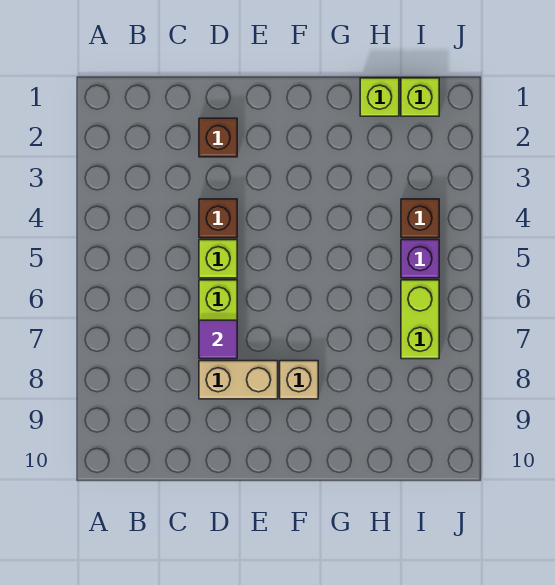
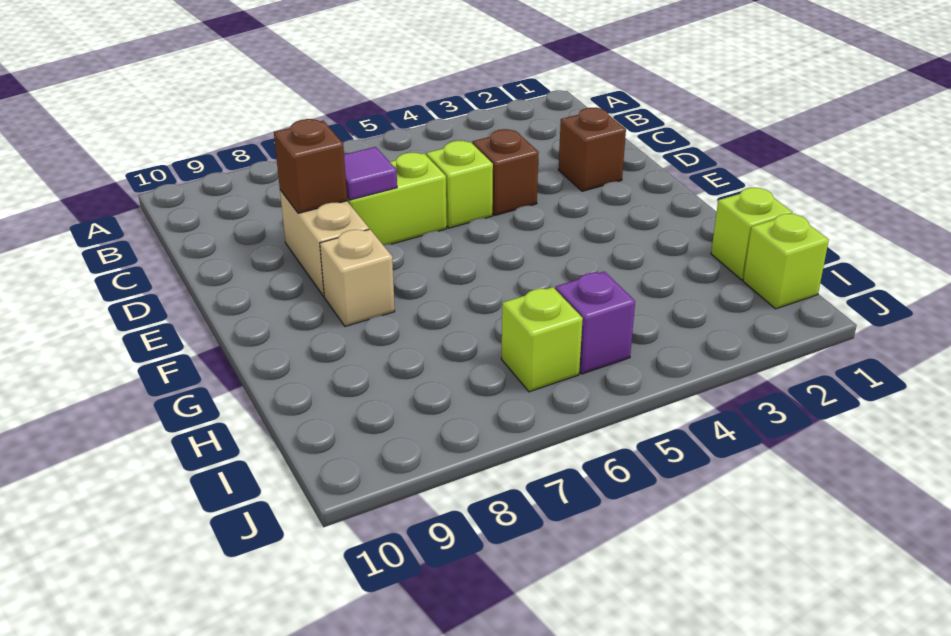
brown brick I4 level 1 -> brown brick D8 level 2
lime brick I6:I7 level 1 -> lime brick I6 level 1

